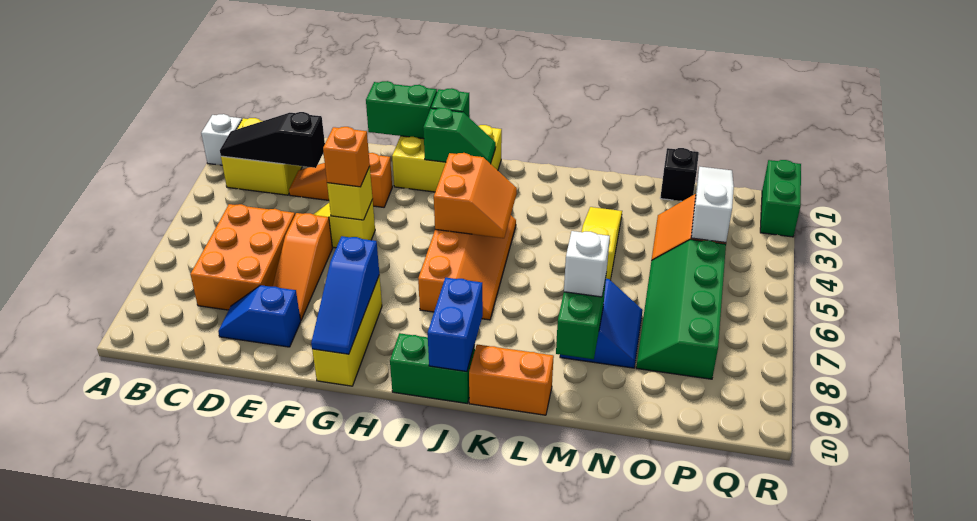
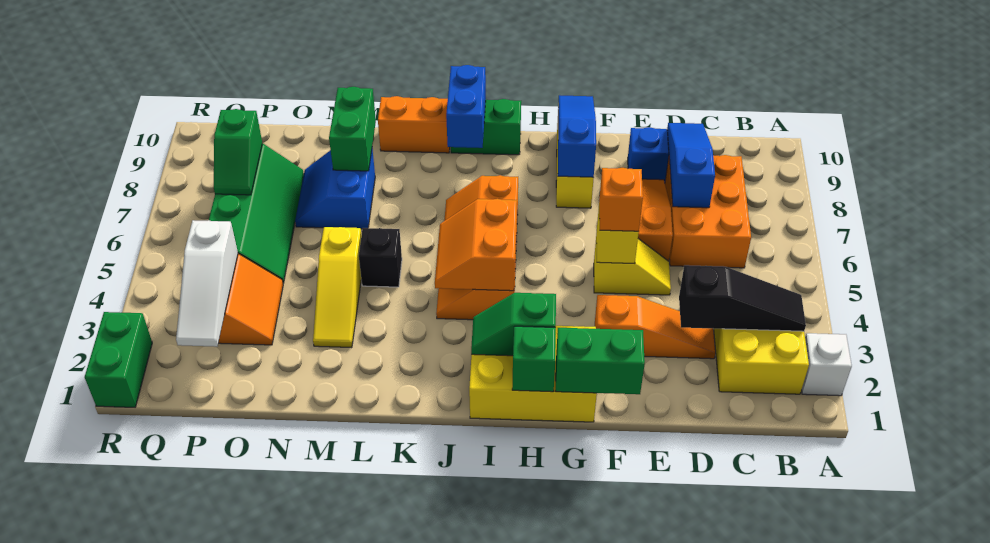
none -> blue slope D7:D9 level 2 top 7
white brick M8 level 3 -> none
black brick O1 level 1 -> black brick L5 level 1
none -> green slope P7:P8 level 2 top 8

